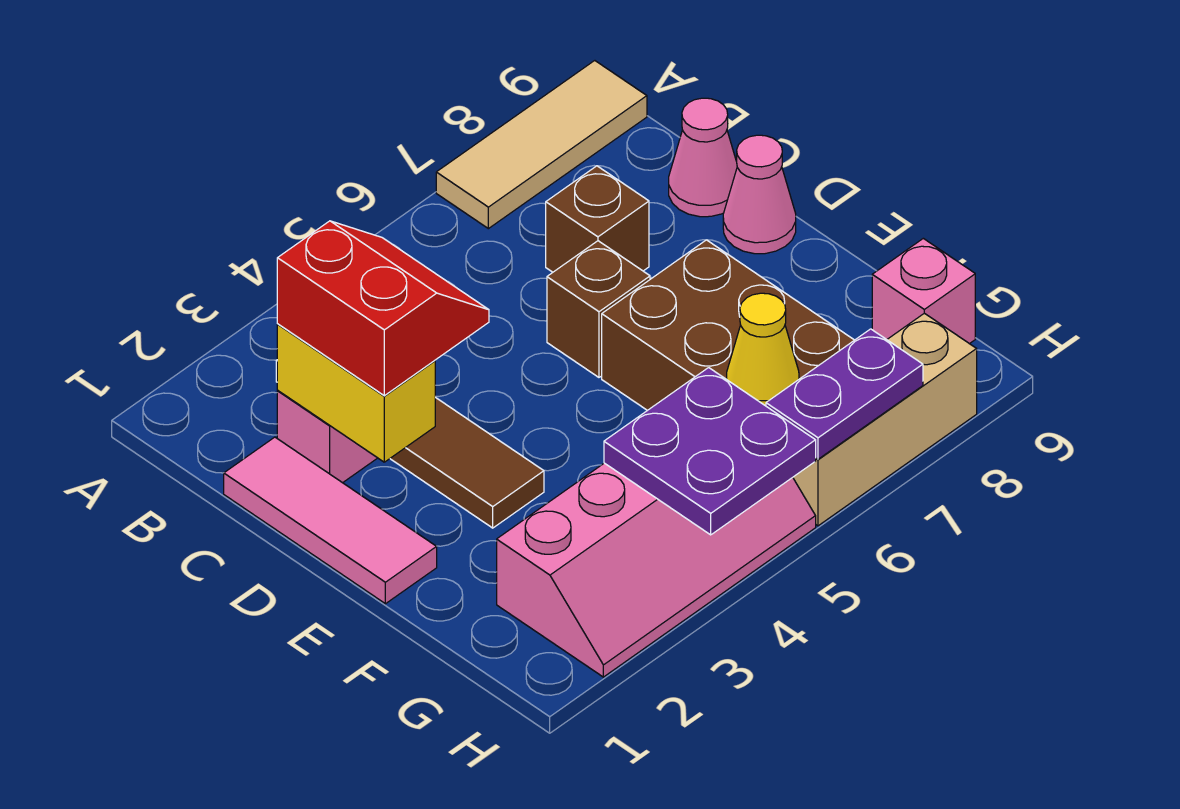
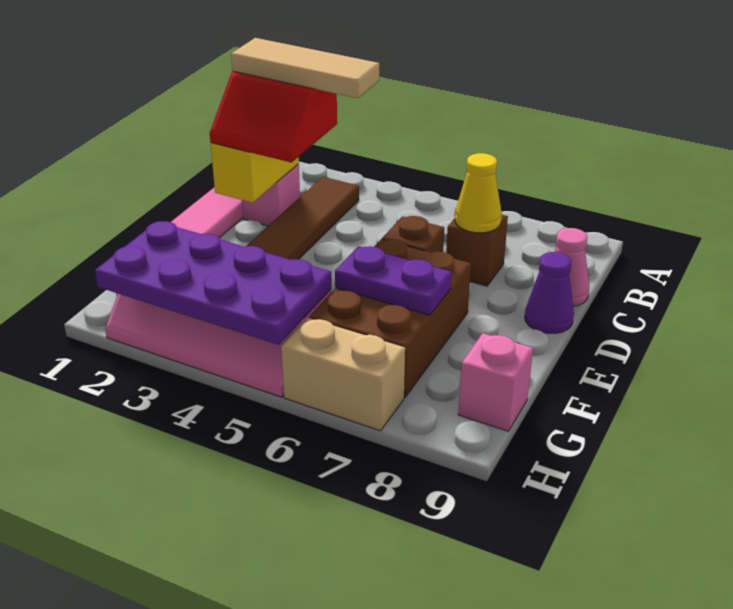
tan tile A7:A9 level 1 -> tan tile C2:C4 level 4
red slope C2:D3 level 3 top 2 -> red slope C2:D3 level 3 top C
pink cone D9 level 1 -> purple cone D9 level 1
purple plate G4:H5 level 2 -> purple plate G2:H5 level 2
yellow cone G6 level 2 -> yellow cone C7 level 2
tan brick H6:H8 level 1 -> tan brick H6:H7 level 1
purple plate H6:H7 level 2 -> purple plate F6:F7 level 2

